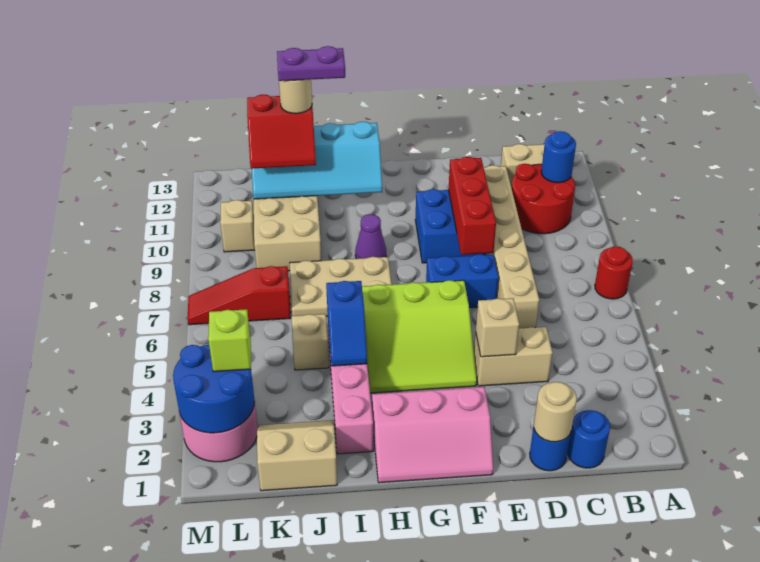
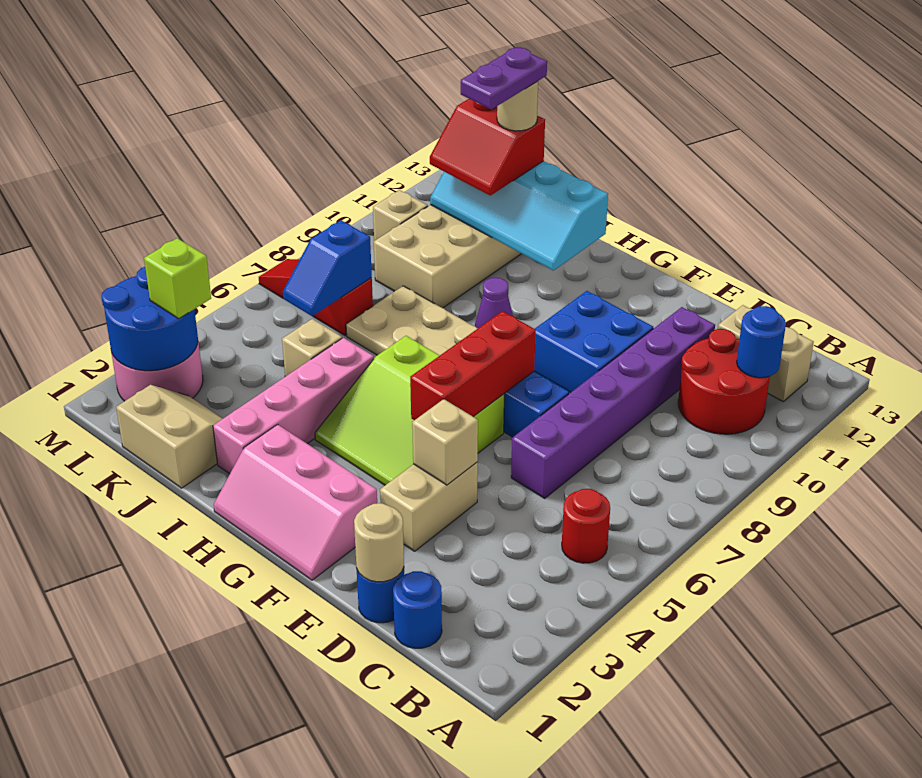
red round brick A7 level 1 -> red round brick B5 level 1
tan brick D4:E4 level 1 -> tan brick E3:E4 level 1
tan brick D6:D11 level 1 -> purple brick D6:D11 level 1
red brick E8:E10 level 2 -> red brick F5:F7 level 2
blue slope I4:I5 level 2 top 5 -> blue slope K6:K7 level 2 top 7
purple plate I12:J12 level 5 -> purple plate J11:J12 level 5

